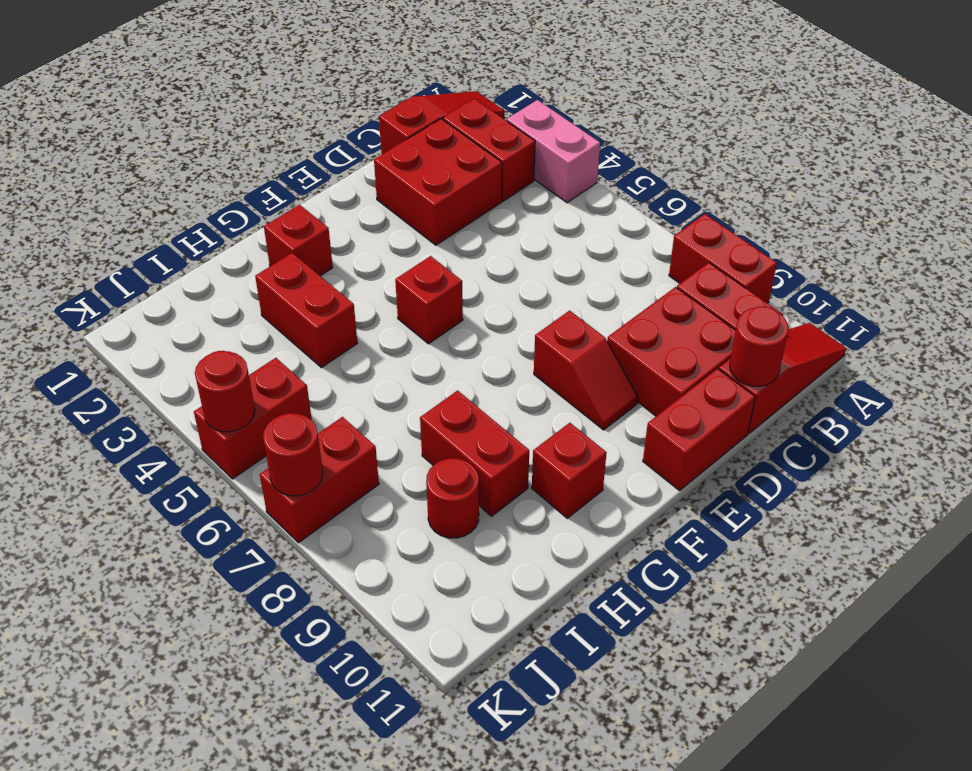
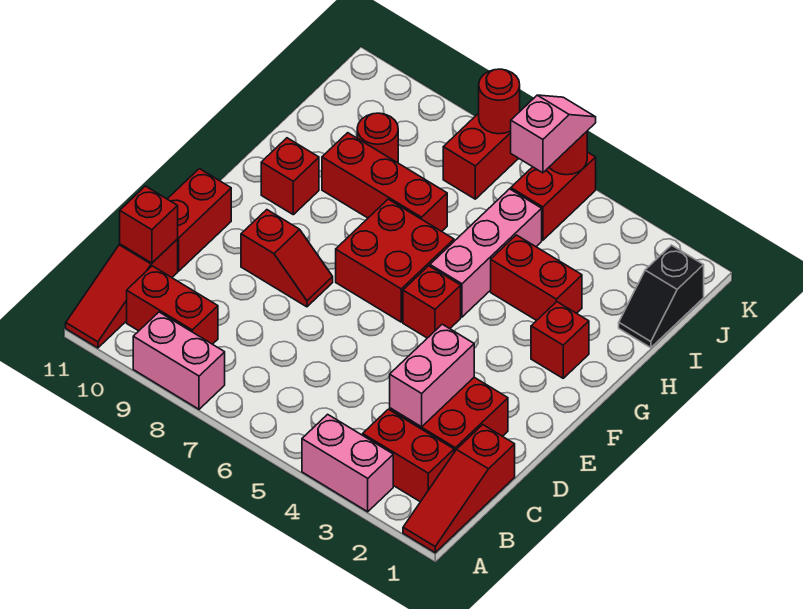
red brick A8:A9 level 1 -> pink brick A8:A9 level 1
none -> pink brick C3:D3 level 2
red brick C9:D10 level 1 -> red brick F6:G7 level 1
red round brick C11 level 2 -> red brick C11 level 2
red slope E8:E9 level 1 top 8 -> red slope E8:E9 level 1 top 9
none -> pink brick G5:I5 level 1
red brick H8:H9 level 1 -> red brick H7:H9 level 1
none -> black slope I1:J1 level 1 top J
none -> pink slope J5:K5 level 3 top J

